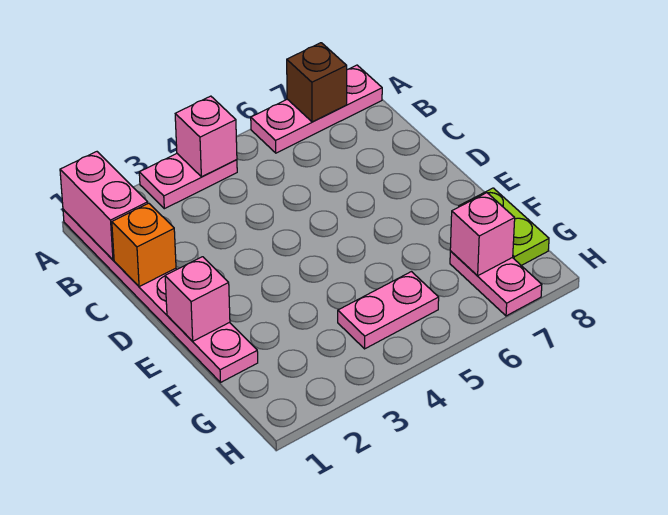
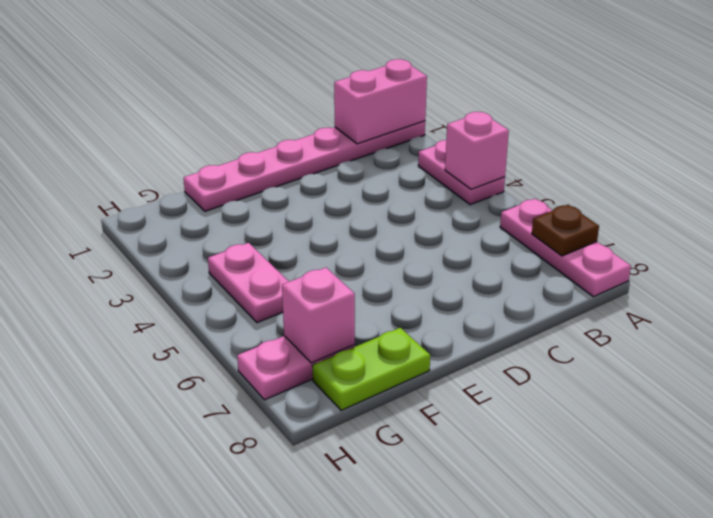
brown brick A7 level 2 -> brown plate A7 level 2
orange brick C1 level 2 -> none
pink brick E1 level 2 -> none

